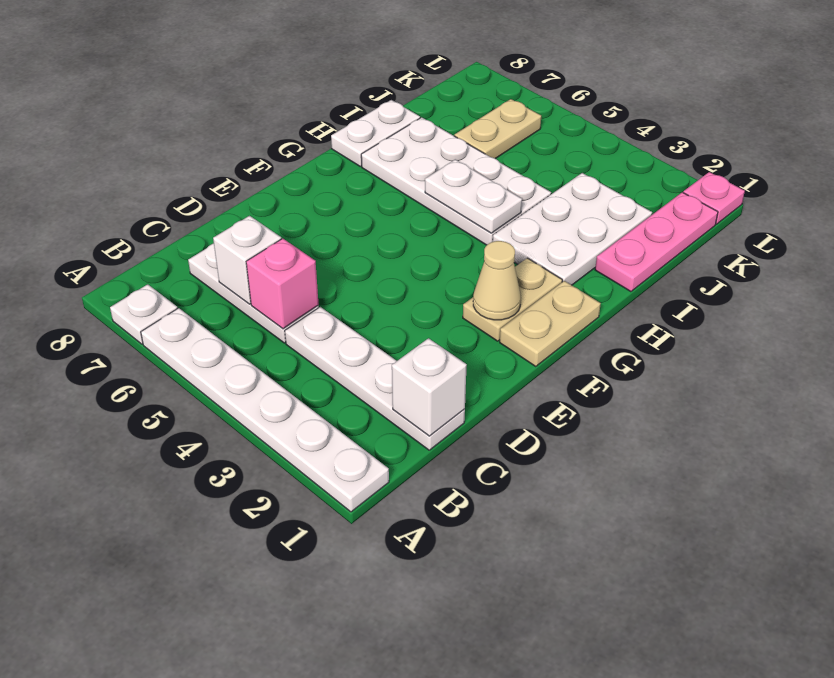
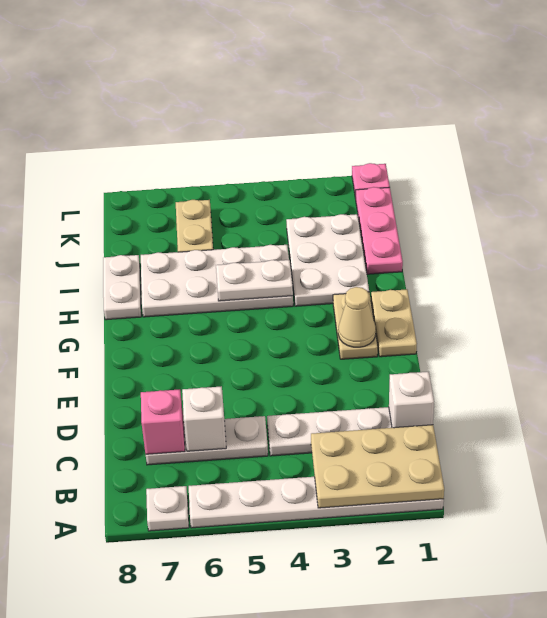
none -> tan plate A1:B3 level 2
pink brick C5 level 2 -> pink brick C7 level 2

